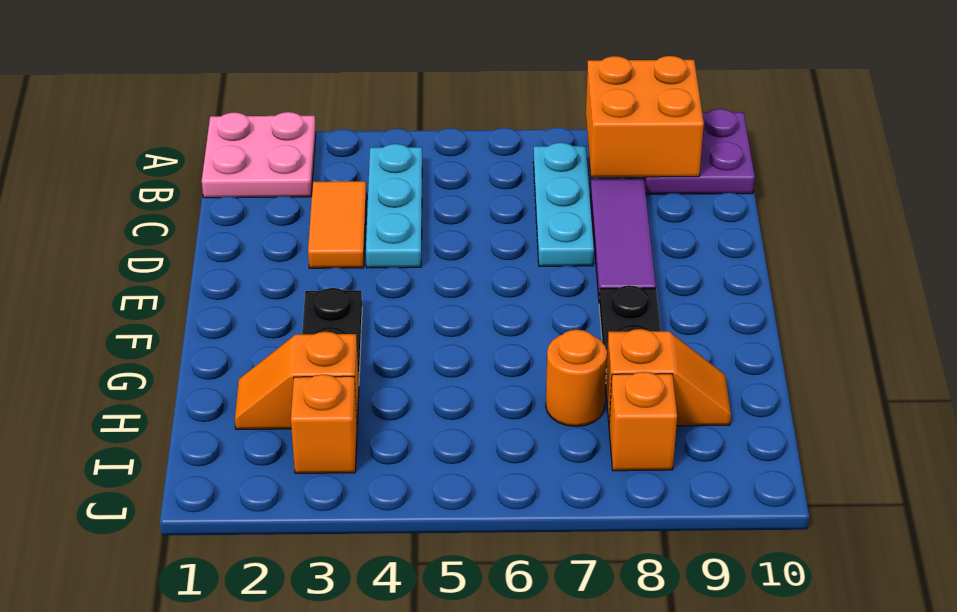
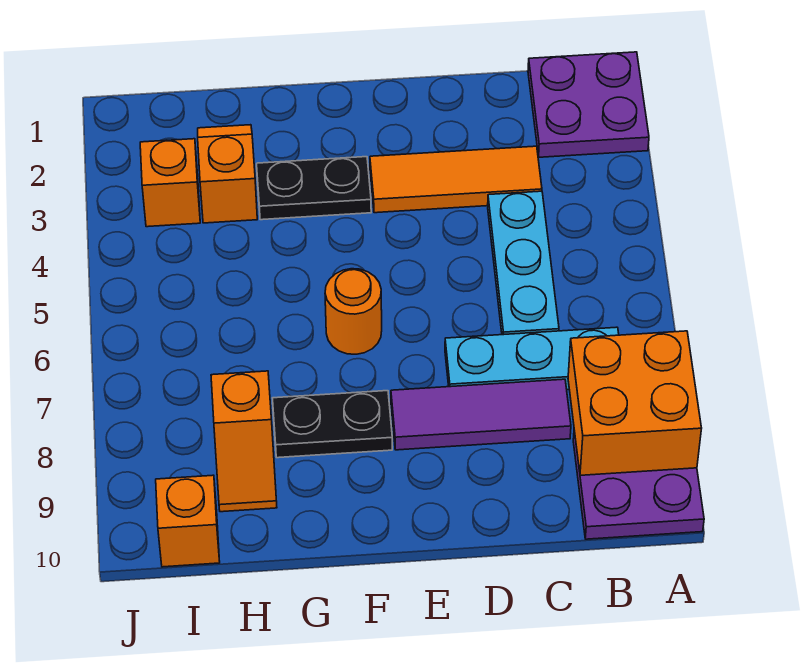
pink plate A1:B2 level 1 -> purple plate A1:B2 level 1
cyan plate B4:D4 level 1 -> cyan plate C4:C6 level 1
orange tile C3:D3 level 1 -> orange tile C3:E3 level 1
orange round brick H7 level 1 -> orange round brick F6 level 1
orange brick I8 level 1 -> orange brick I10 level 1

